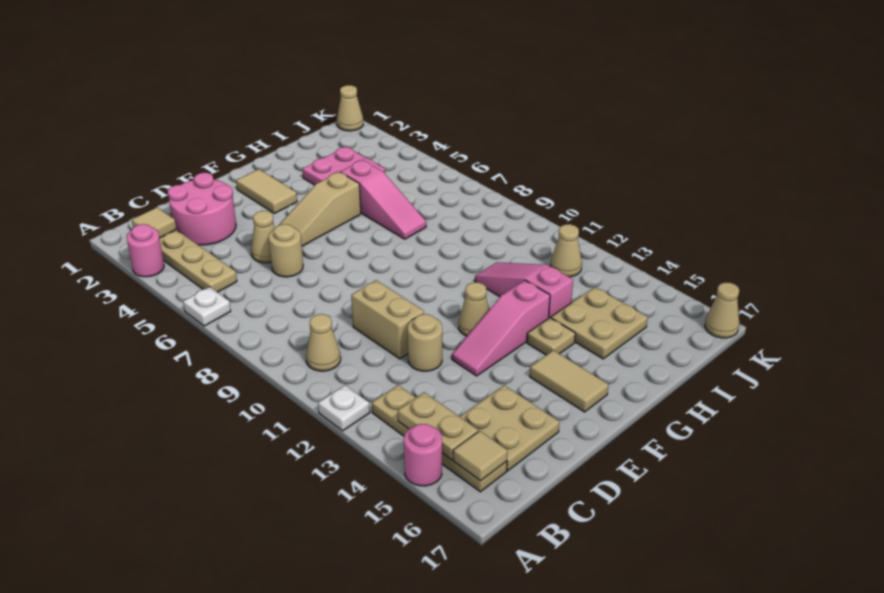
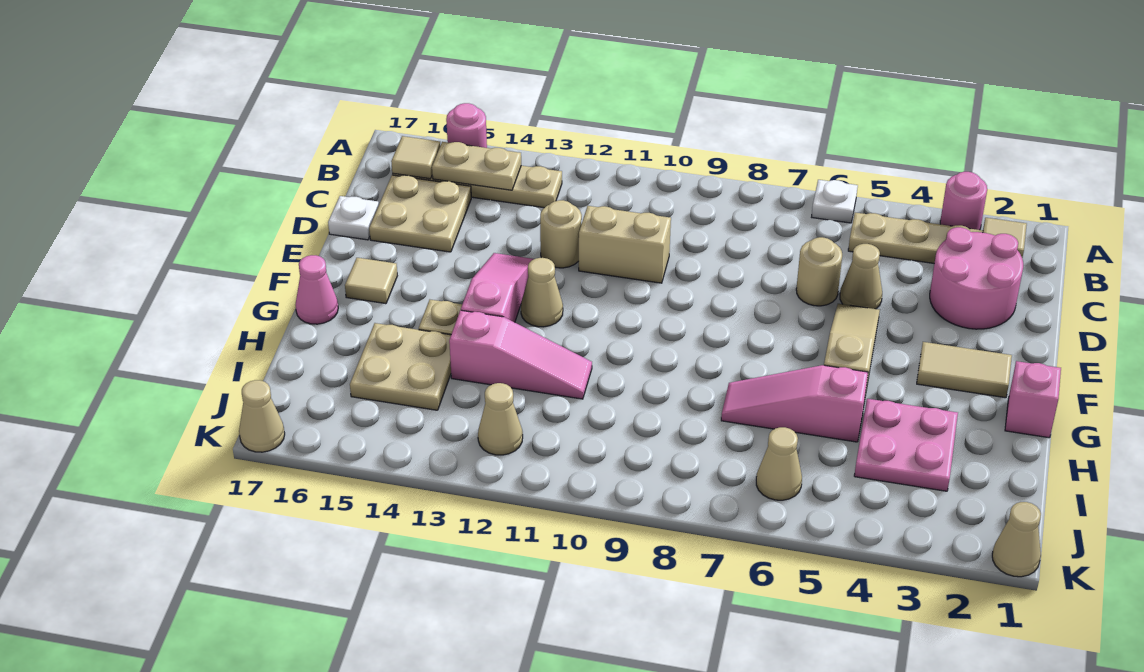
white plate A12 level 1 -> white plate D17 level 1
tan cone B10 level 1 -> tan cone J6 level 1
tan tile F15:F16 level 1 -> tan tile F16 level 1
none -> pink brick G1 level 1
none -> pink cone G17 level 1

